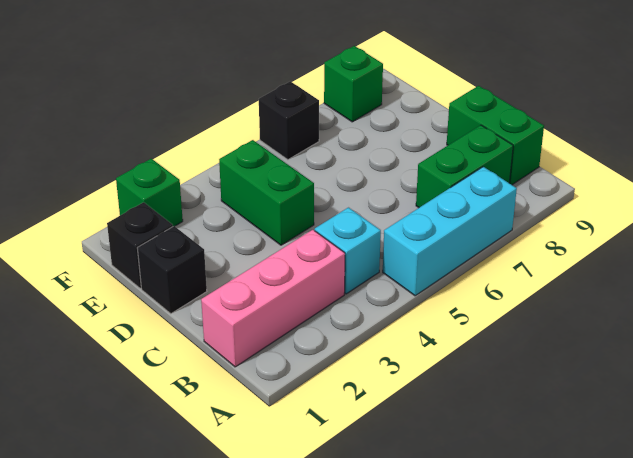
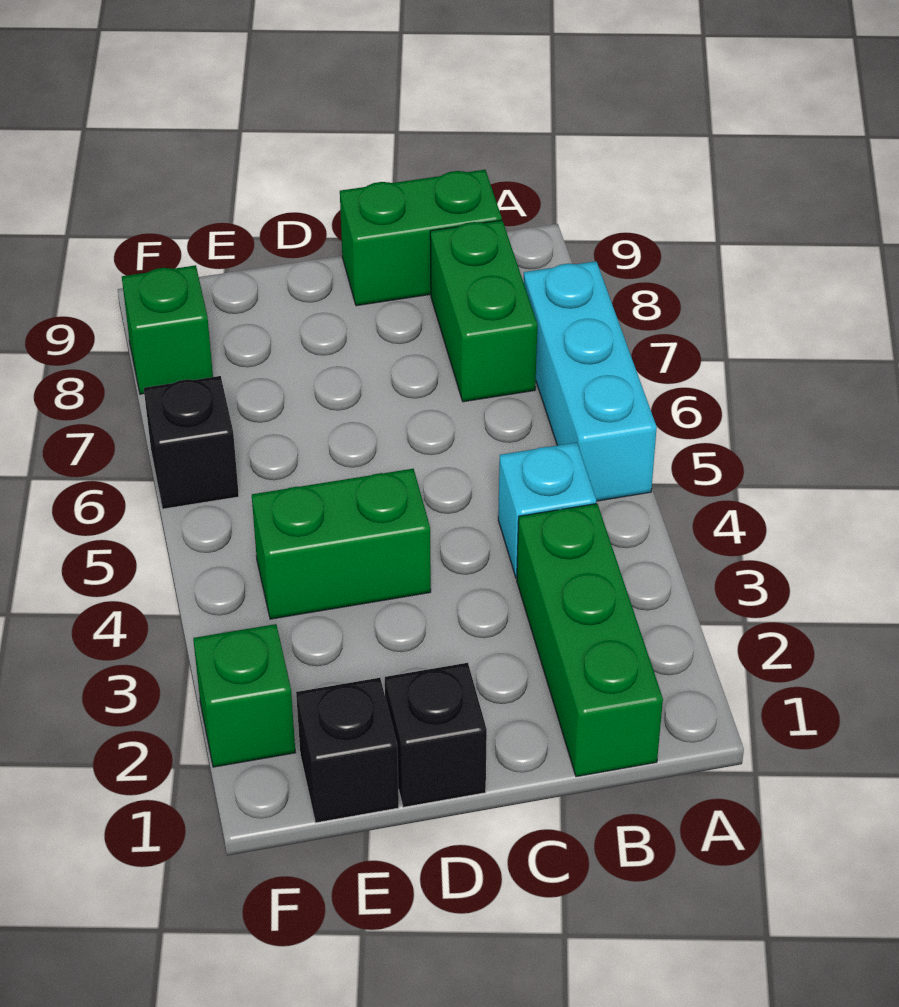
pink brick B1:B3 level 1 -> green brick B1:B3 level 1

